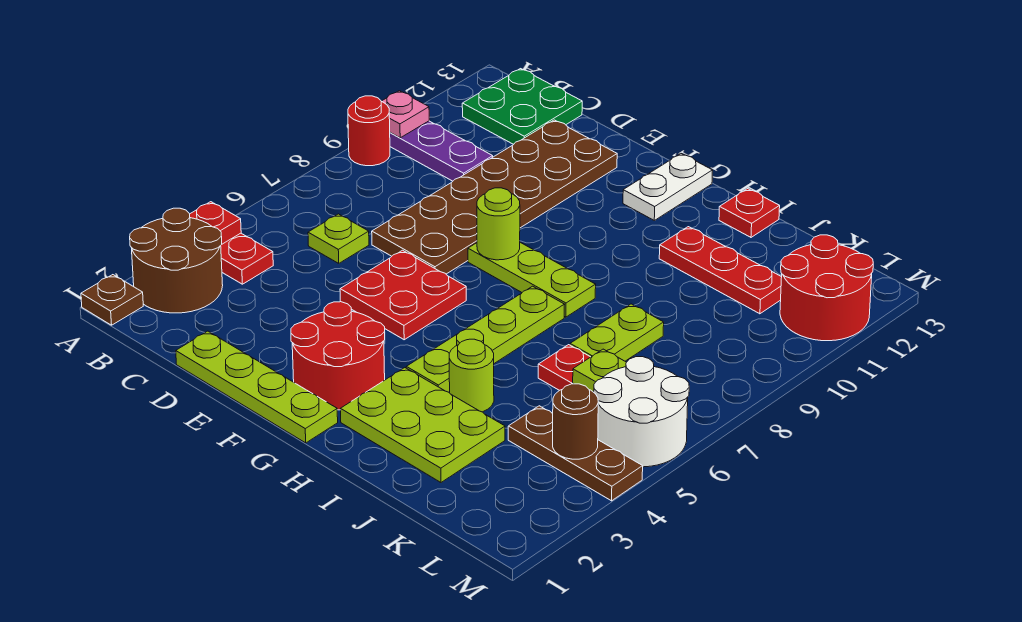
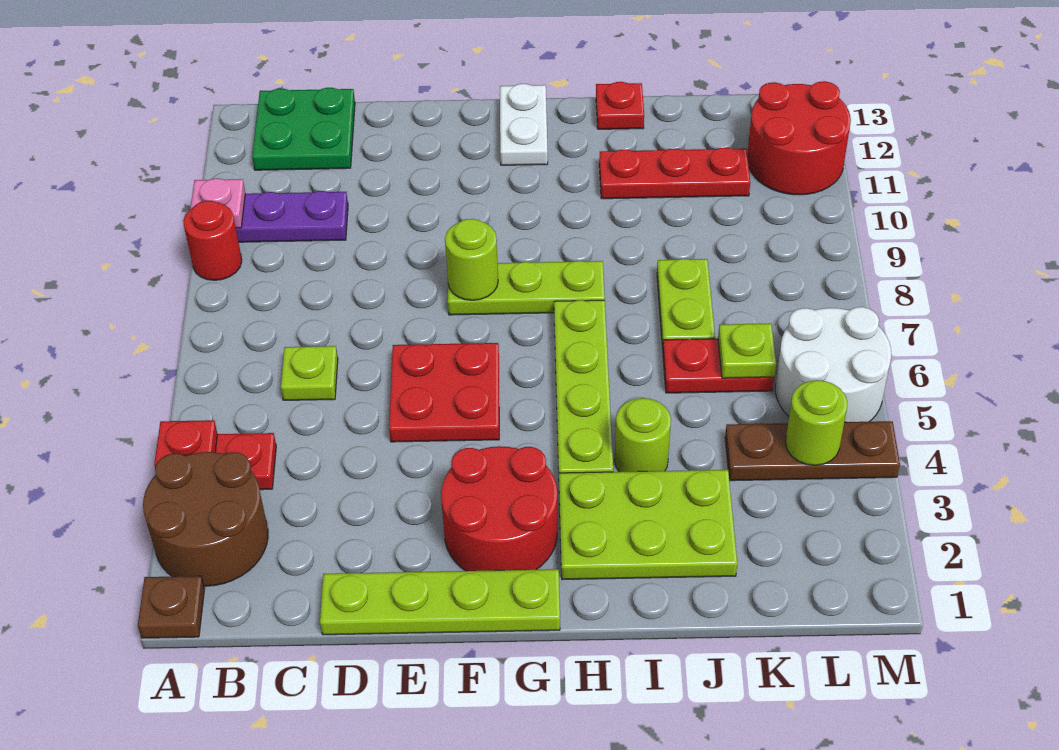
brown plate D7:E12 level 1 -> none
brown round brick L4 level 2 -> lime round brick L4 level 2

